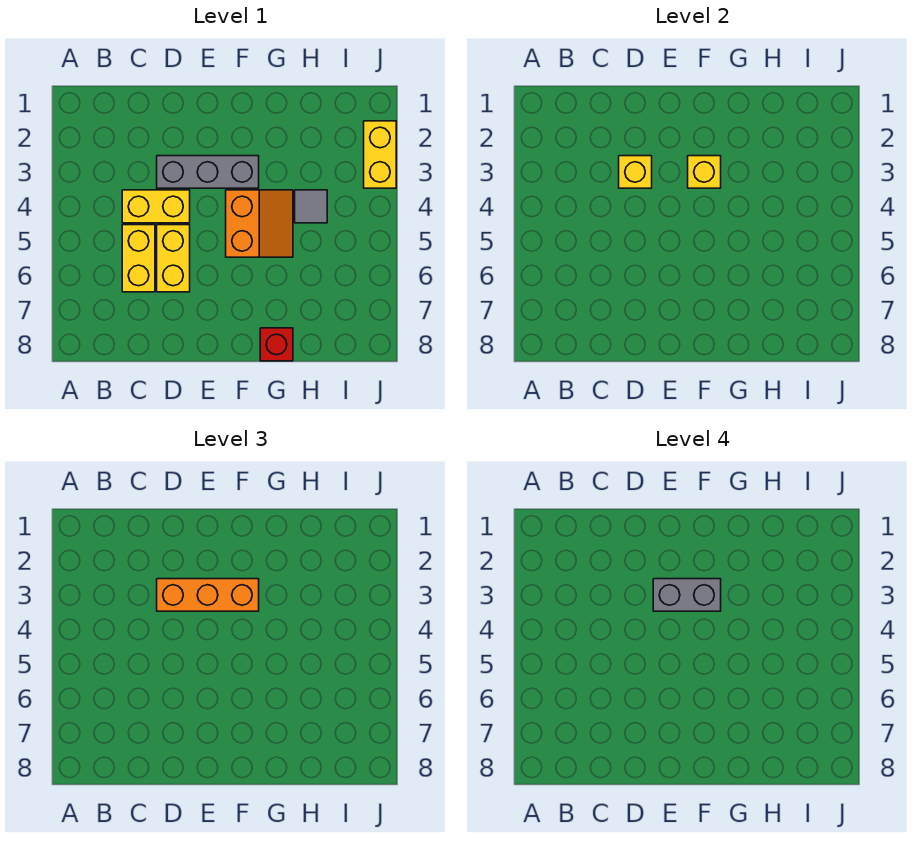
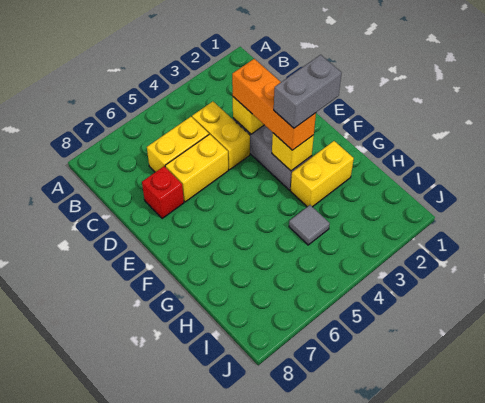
grey brick E3:F3 level 4 -> grey brick F2:F3 level 4
orange slope F4:G5 level 1 top F -> none
red brick G8 level 1 -> red brick D7 level 1
yellow brick J2:J3 level 1 -> yellow brick G2:G3 level 1

